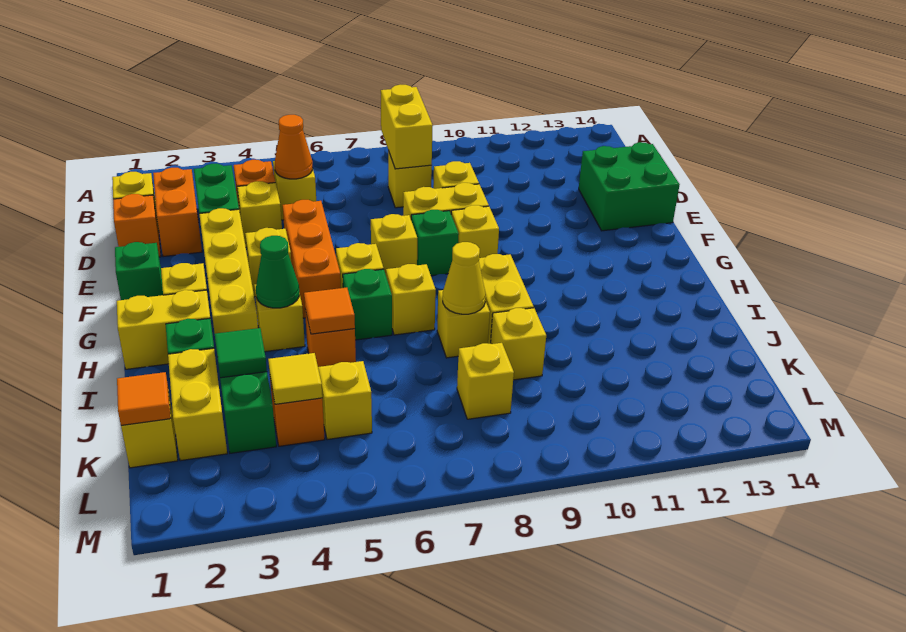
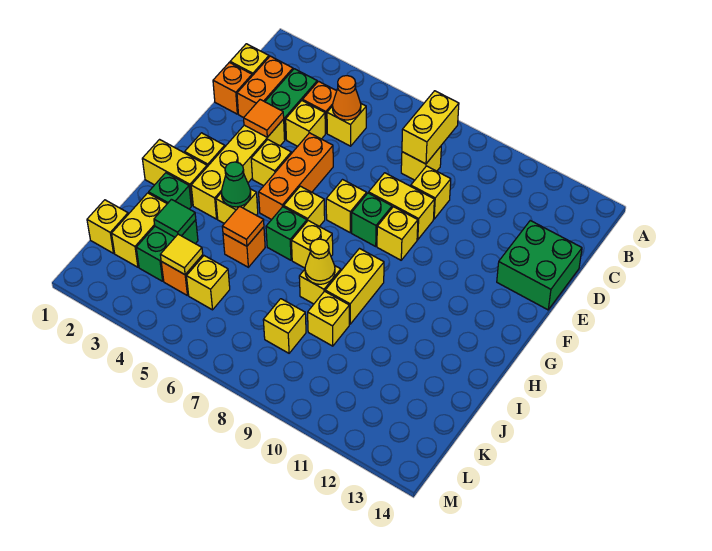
green brick F1 level 1 -> none
orange tile K1 level 2 -> orange tile E3 level 2

